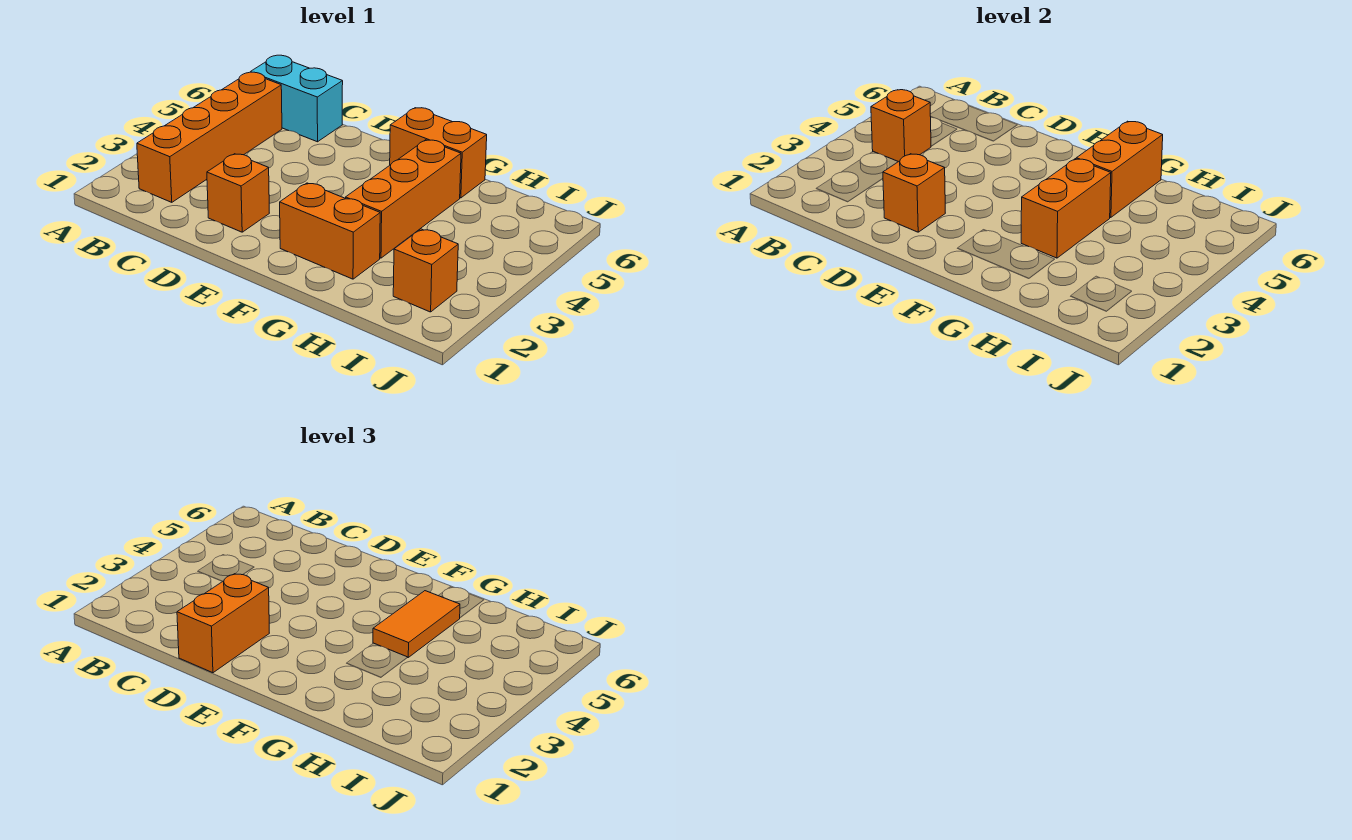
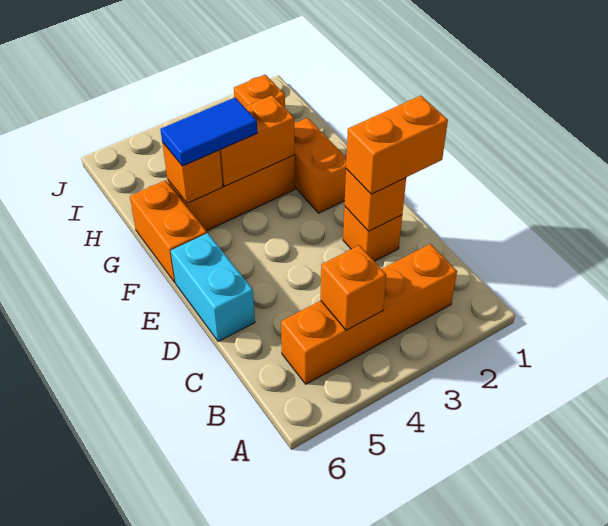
cyan brick B6:C6 level 1 -> cyan brick D6:E6 level 1
orange tile G4:G5 level 3 -> blue tile G4:G5 level 3
orange brick G5:G6 level 2 -> orange brick G5 level 2

